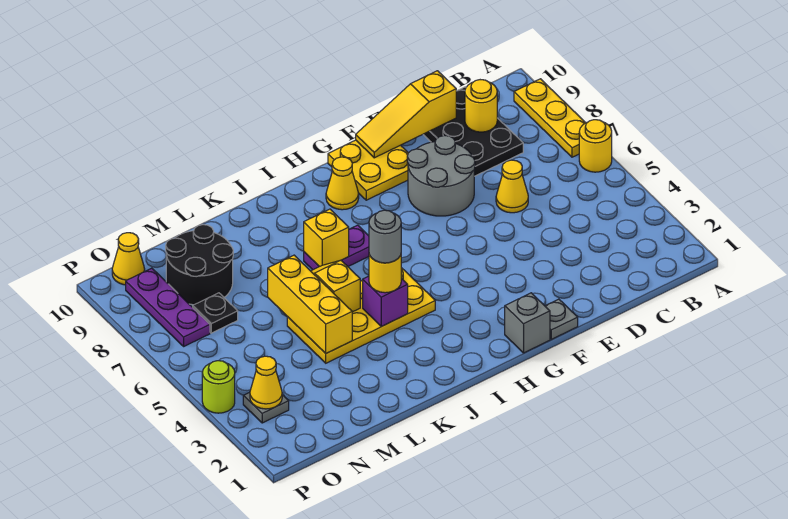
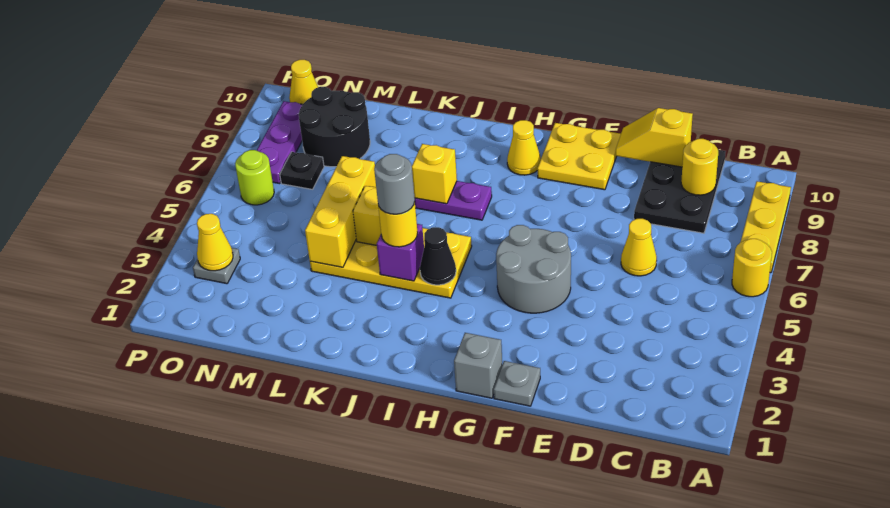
yellow slope D10:F10 level 2 top D -> yellow slope D10:E10 level 2 top D
grey round brick E7:F8 level 1 -> grey round brick F4:G5 level 1
none -> black cone I4 level 2
lime round brick P4 level 1 -> lime round brick O6 level 1

